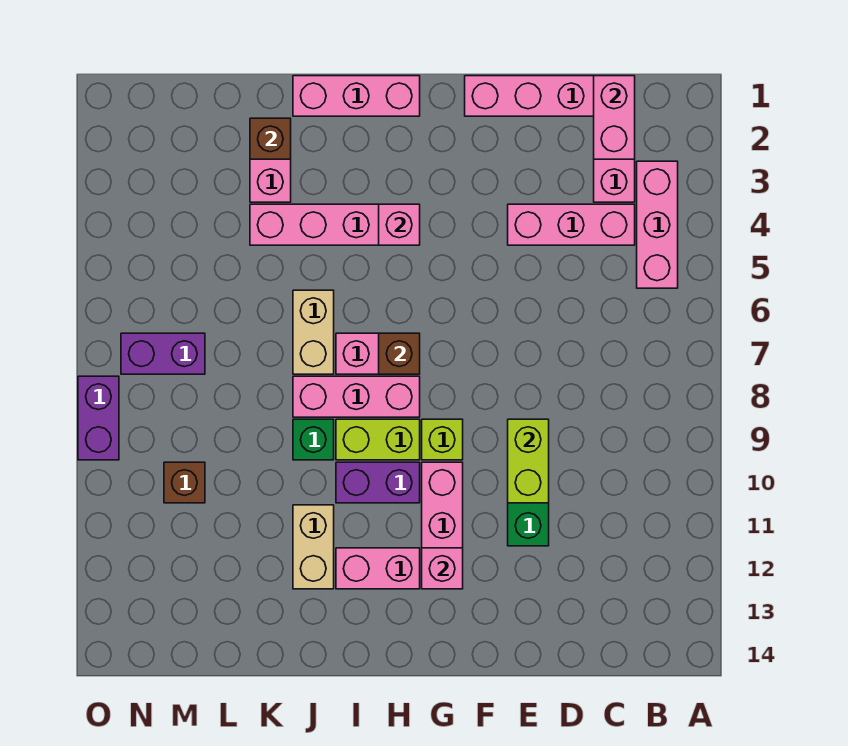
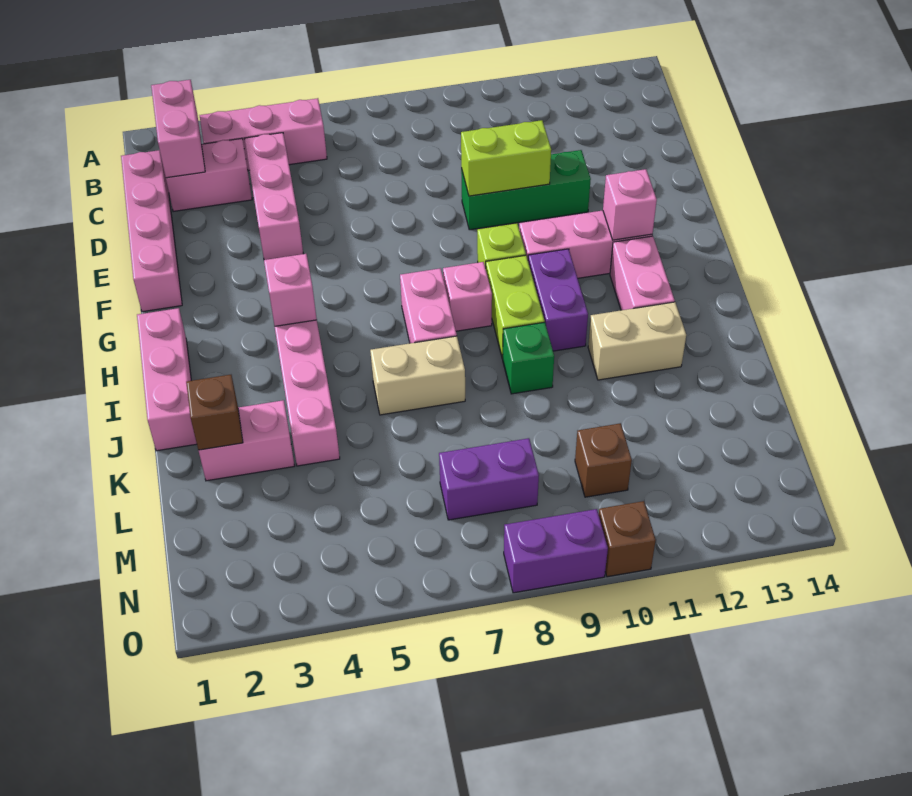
pink brick C1:C2 level 2 -> pink brick B2:C2 level 2
brown brick H7 level 2 -> brown brick O10 level 1
pink brick H8:J8 level 1 -> pink brick H8 level 1
purple brick M7:N7 level 1 -> purple brick M7:M8 level 1

